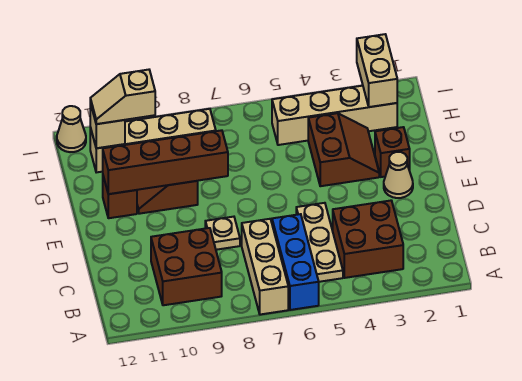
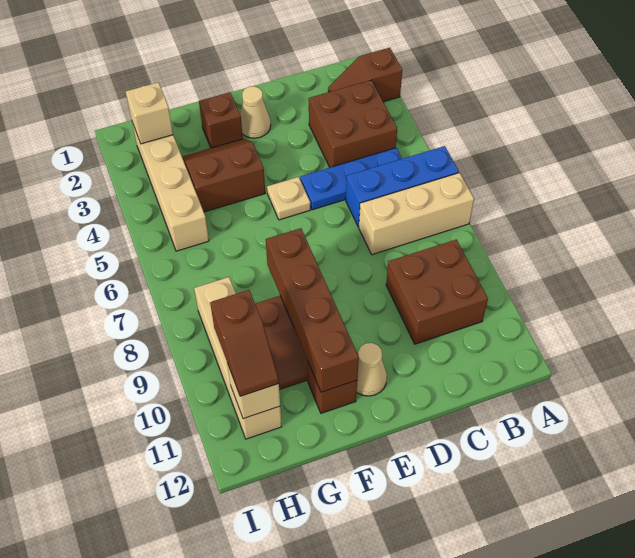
none -> brown slope A2:B2 level 1 top A
tan plate B5:D5 level 1 -> blue plate B5:D5 level 1
tan plate D8 level 1 -> tan plate E5 level 1
tan brick H2:I2 level 2 -> tan brick H2 level 2
tan slope H10:H11 level 3 top 10 -> brown slope H10:H11 level 3 top 10
tan cone I12 level 1 -> tan cone E11 level 1

